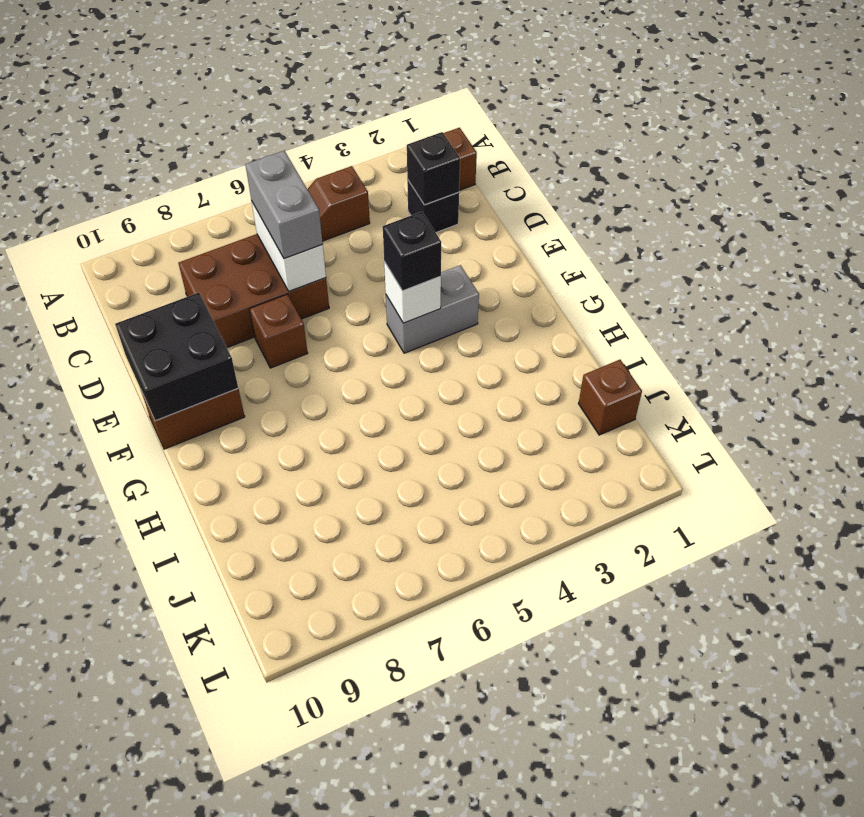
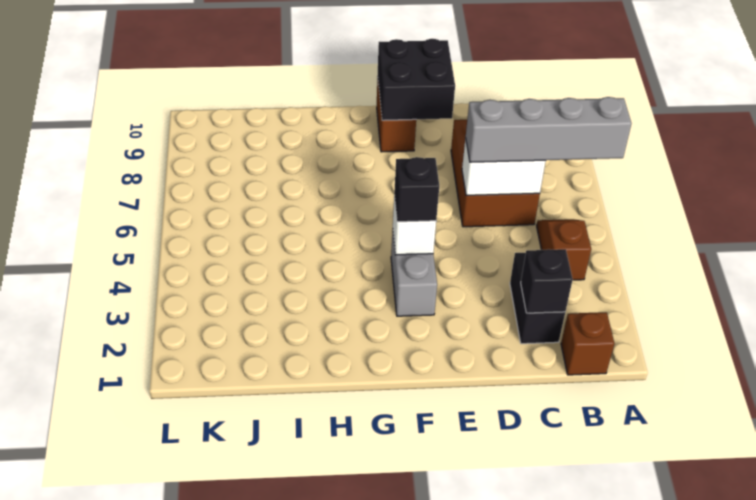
black brick C2 level 1 -> black brick C2:C3 level 1
grey brick C6:D6 level 3 -> grey brick A6:D6 level 3
brown brick E7 level 1 -> none
brown brick J1 level 1 -> none

